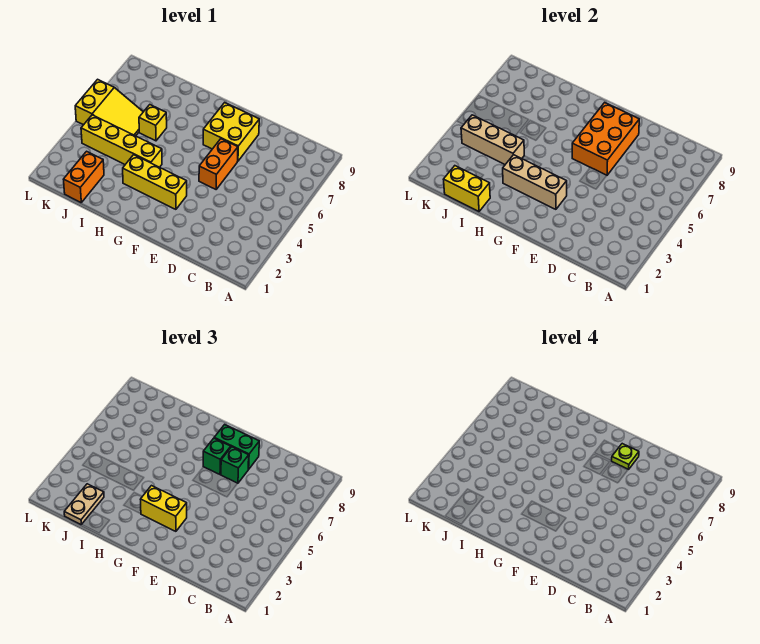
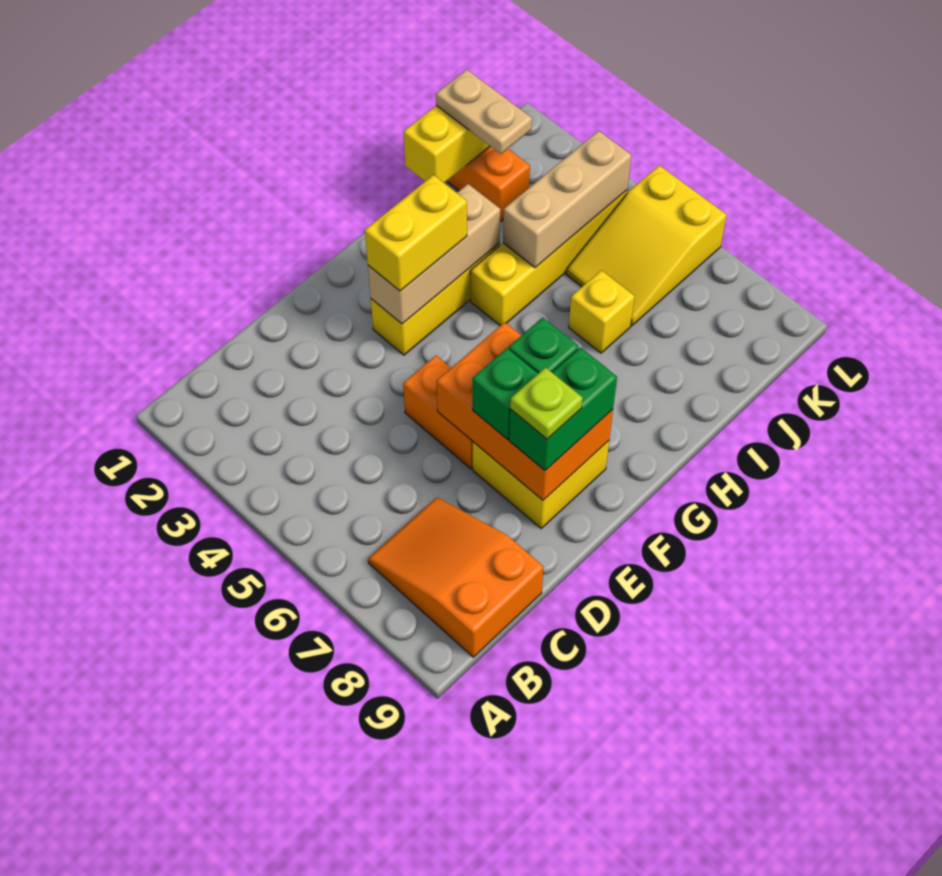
none -> orange slope B7:C9 level 1 top 9

